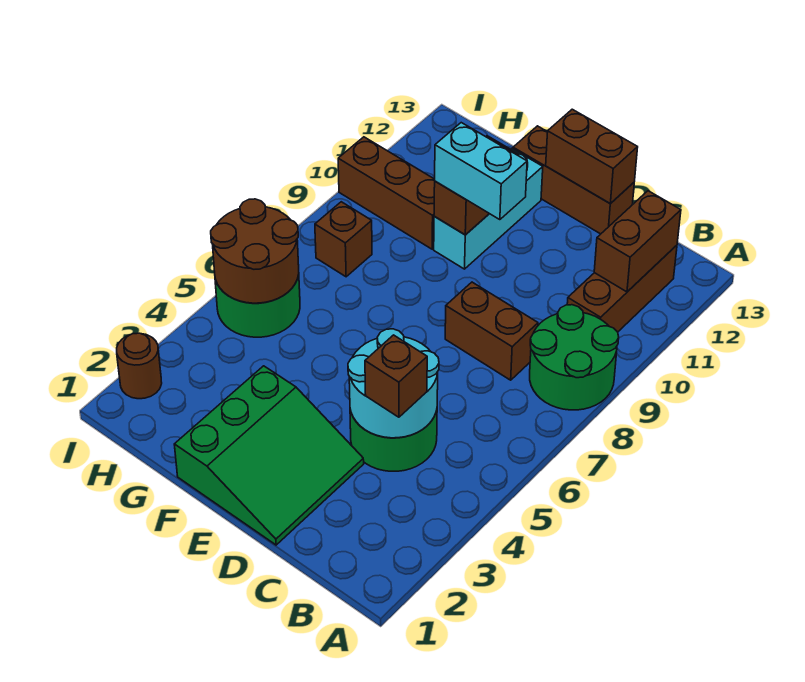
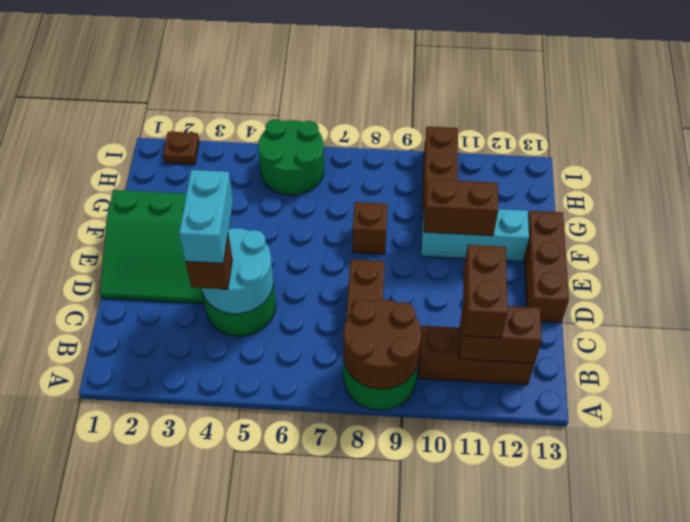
brown brick D13:E13 level 2 -> brown brick B11:C11 level 3
cyan brick E10:F10 level 3 -> cyan brick C4:D4 level 4
brown round brick H5:I6 level 2 -> brown round brick A8:B9 level 2
brown brick H8 level 1 -> brown brick F8 level 1
brown round brick I2 level 1 -> brown plate I2 level 1

